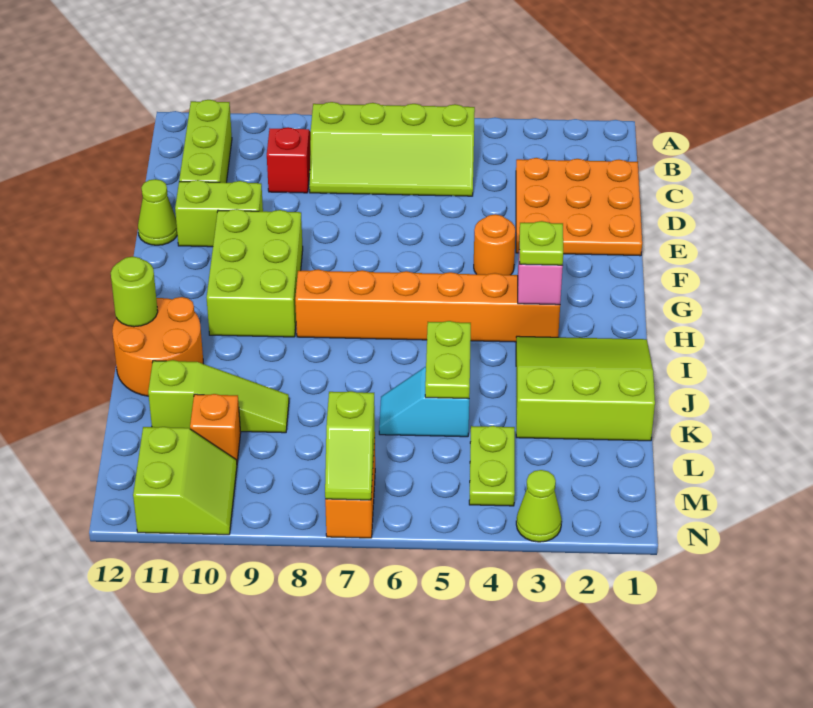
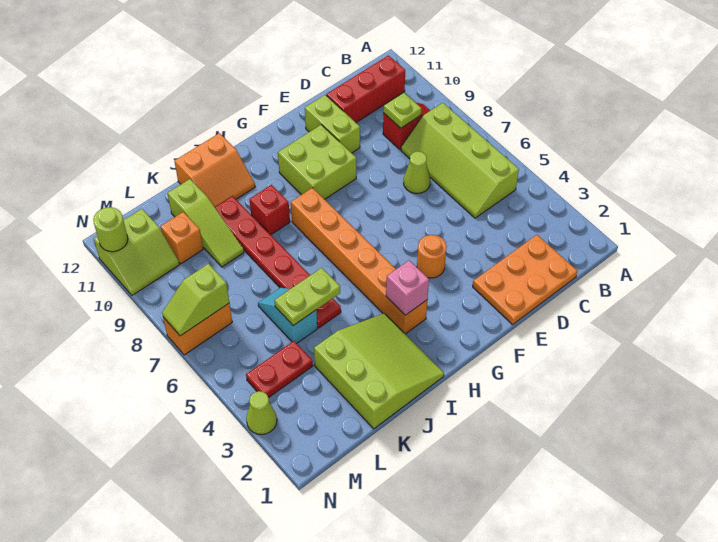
lime brick B11:D11 level 1 -> red brick B11:D11 level 1
orange plate C1:E3 level 1 -> orange plate C1:E2 level 1
lime cone E12 level 1 -> lime cone D7 level 1
lime brick F9:H10 level 1 -> lime brick F9:G10 level 1
lime plate H3 level 3 -> lime plate C9 level 2
none -> red brick I9 level 1
orange round brick I11:J12 level 1 -> orange slope I11:J12 level 1 top 12
lime round brick I12 level 2 -> lime round brick N11 level 2
none -> red plate J5:J10 level 1
lime plate L4:M4 level 1 -> red plate L4:M4 level 1

